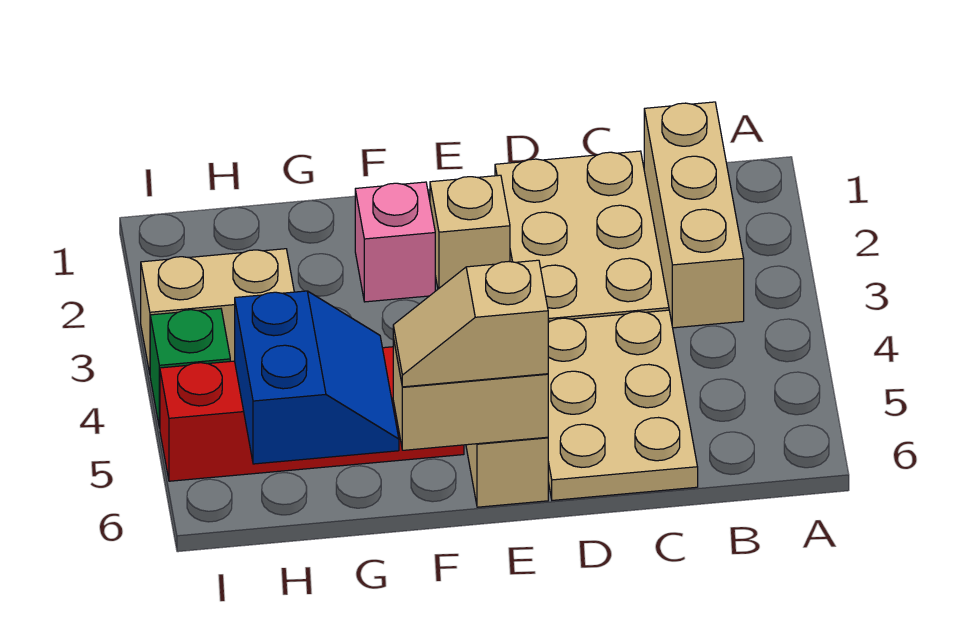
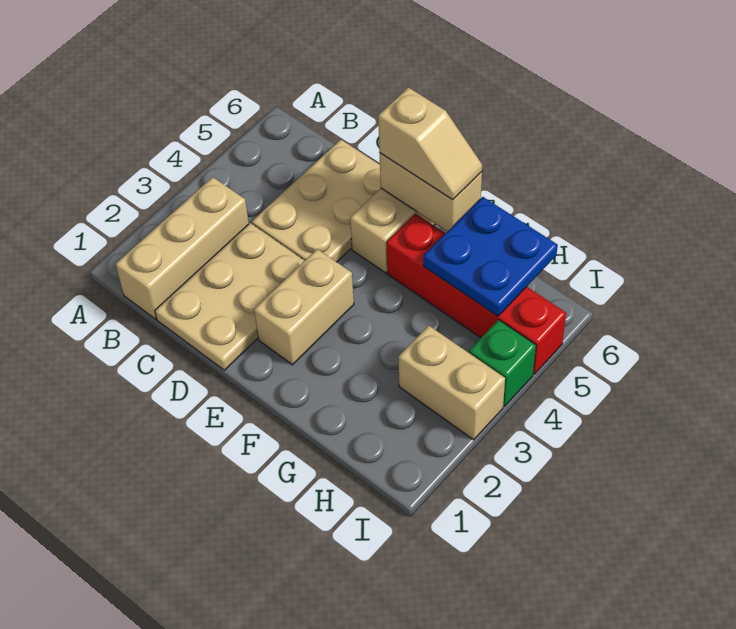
tan brick E2 level 1 -> tan brick E2:E3 level 1
pink brick F2 level 1 -> none
blue slope G5:H6 level 2 top H -> blue plate G5:H6 level 2

